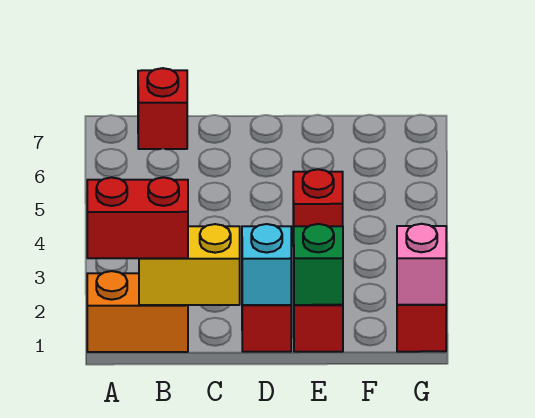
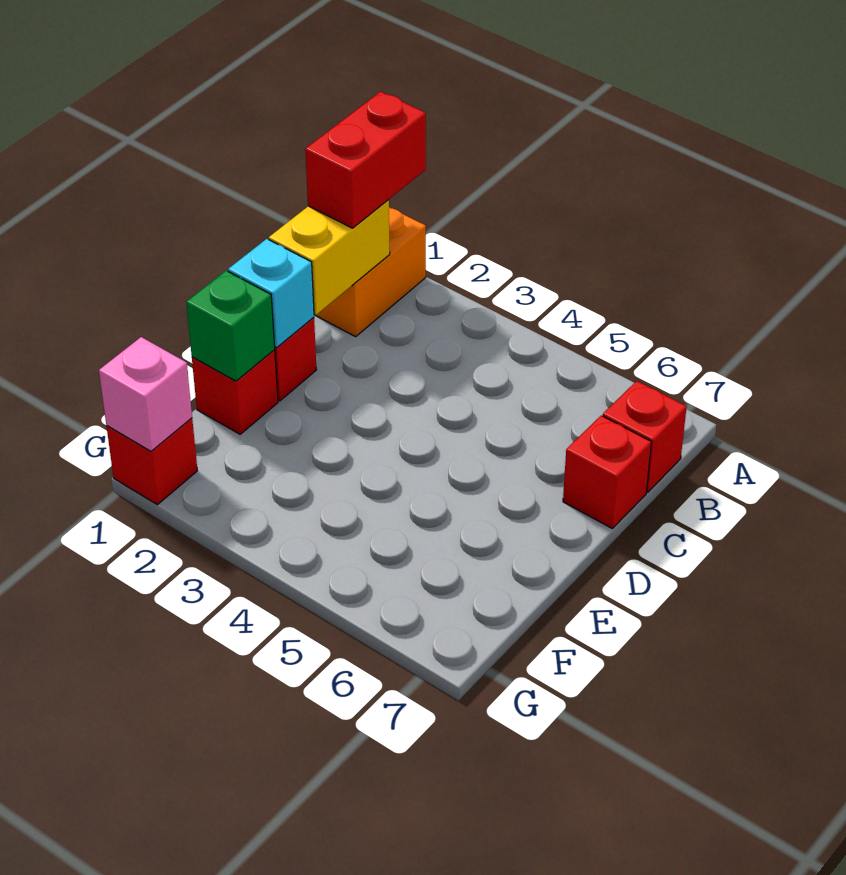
red brick E4 level 1 -> red brick C7 level 1

